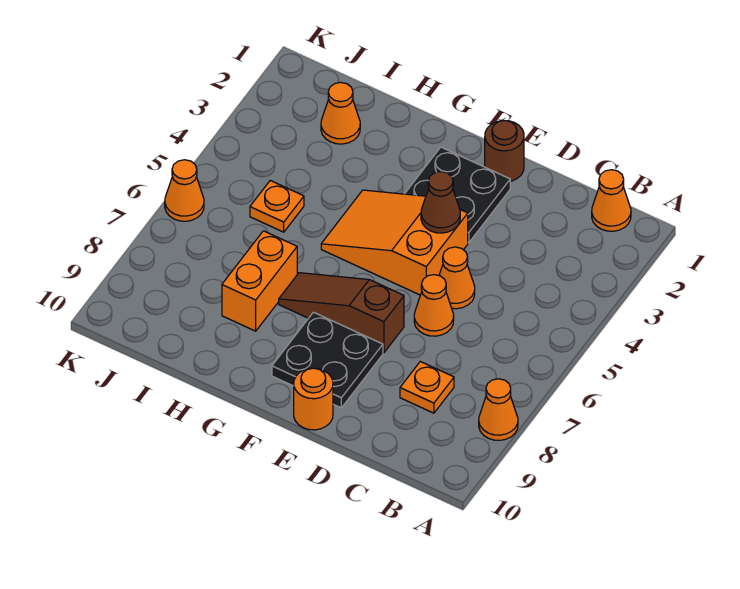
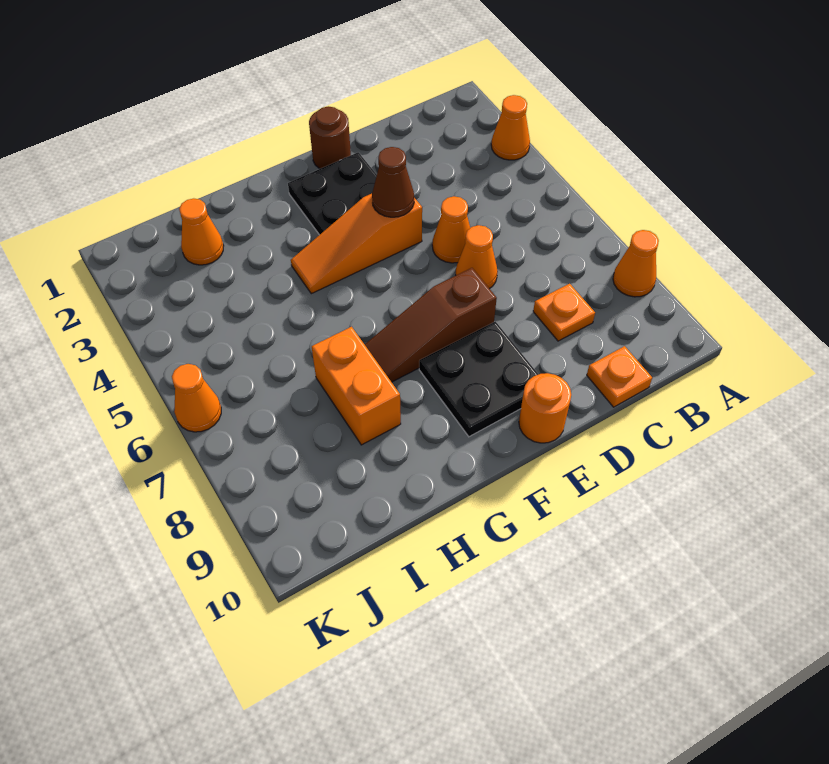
orange cone B1 level 1 -> orange cone A3 level 1
orange slope E4:G5 level 1 top E -> orange slope E4:G4 level 1 top E
orange plate I5 level 1 -> orange plate C10 level 1

